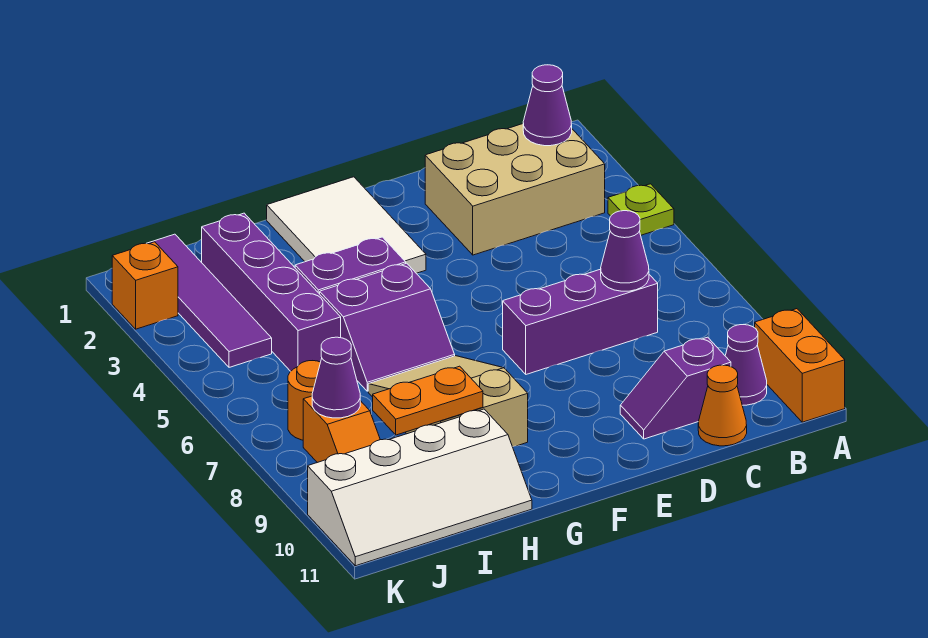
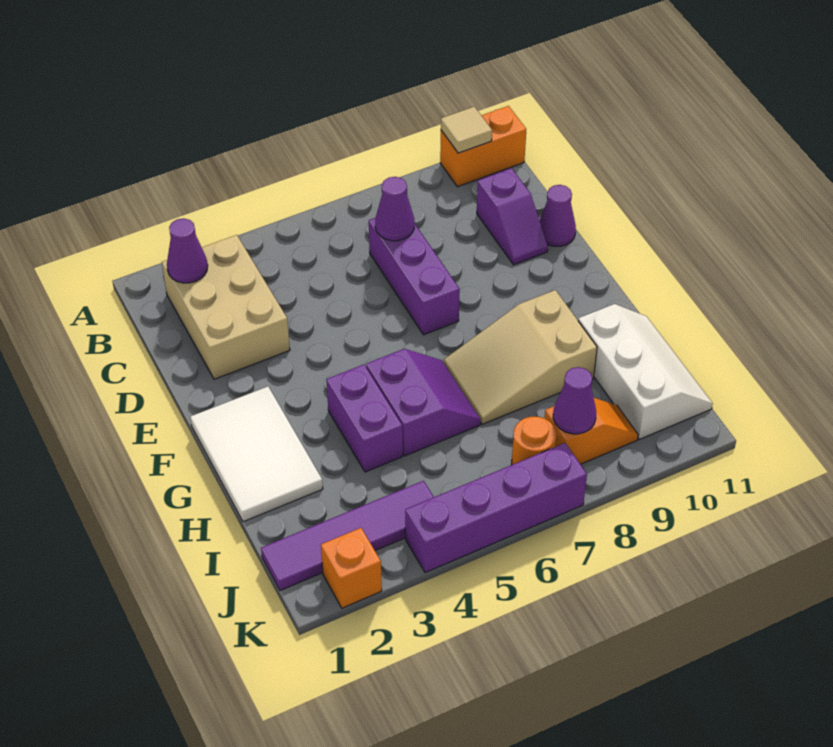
lime plate A4 level 1 -> none
none -> tan tile A10 level 2
purple cone B10 level 1 -> purple cone D11 level 1
orange cone C11 level 1 -> none
white tile F1:G3 level 1 -> white tile F1:H2 level 1
orange plate H9:I9 level 2 -> none
white slope H10:K11 level 1 top 10 -> white slope H10:J11 level 1 top 10
purple brick I2:I5 level 1 -> purple brick K4:K7 level 1

